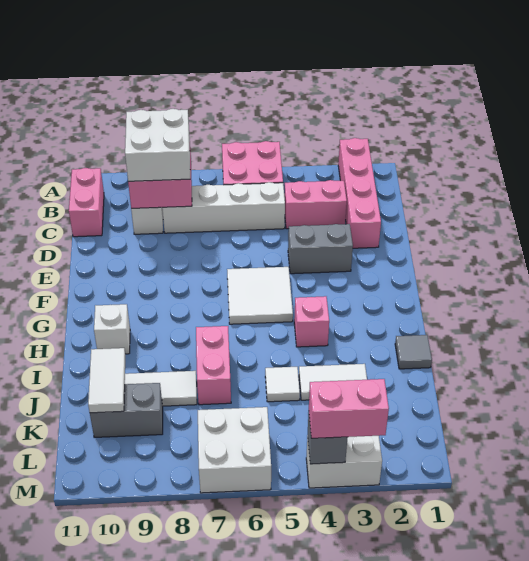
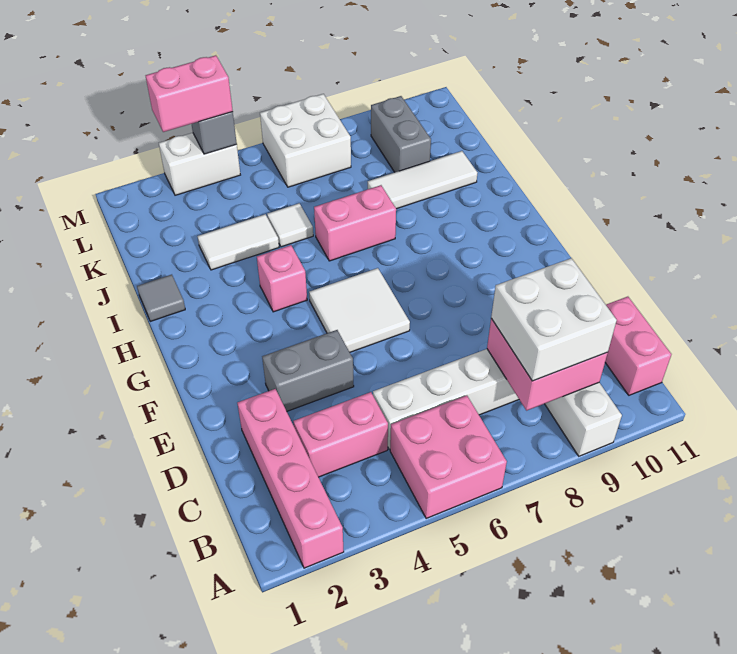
white brick H10 level 1 -> none
pink brick I7:J7 level 1 -> pink brick I6:I7 level 1
white tile J10:K10 level 2 -> none
grey brick K9:K10 level 1 -> grey brick K9:L9 level 1

